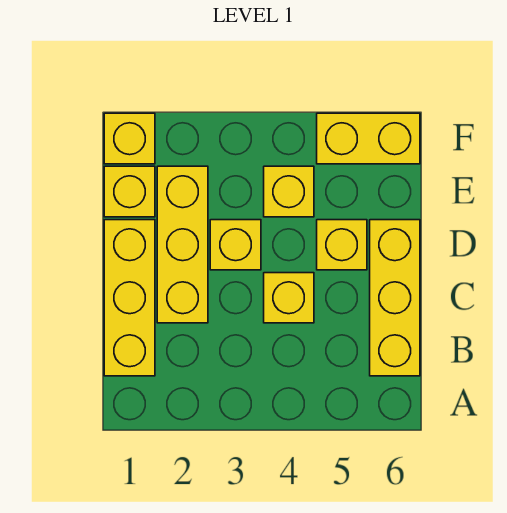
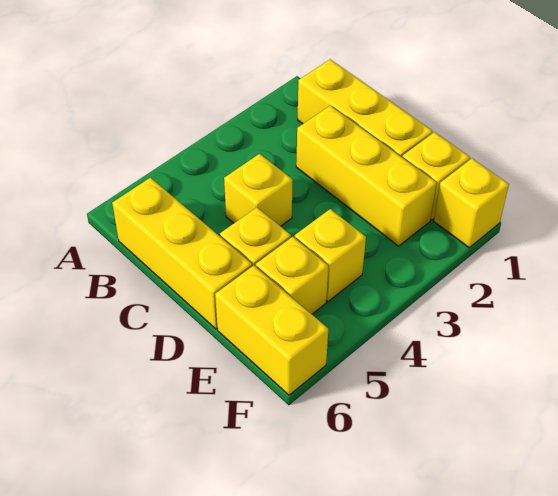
yellow brick D3 level 1 -> yellow brick E5 level 1
yellow brick F5:F6 level 1 -> yellow brick E6:F6 level 1

